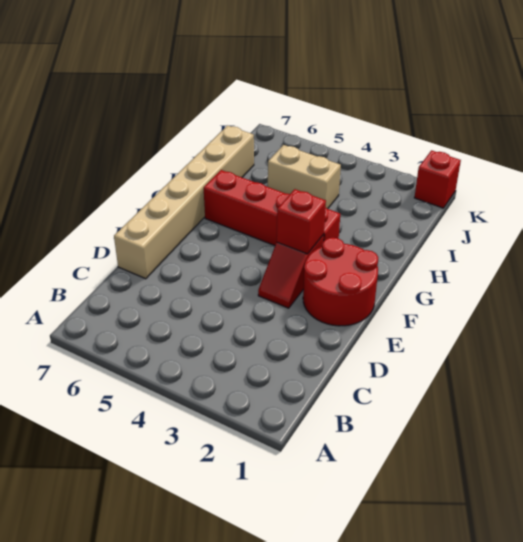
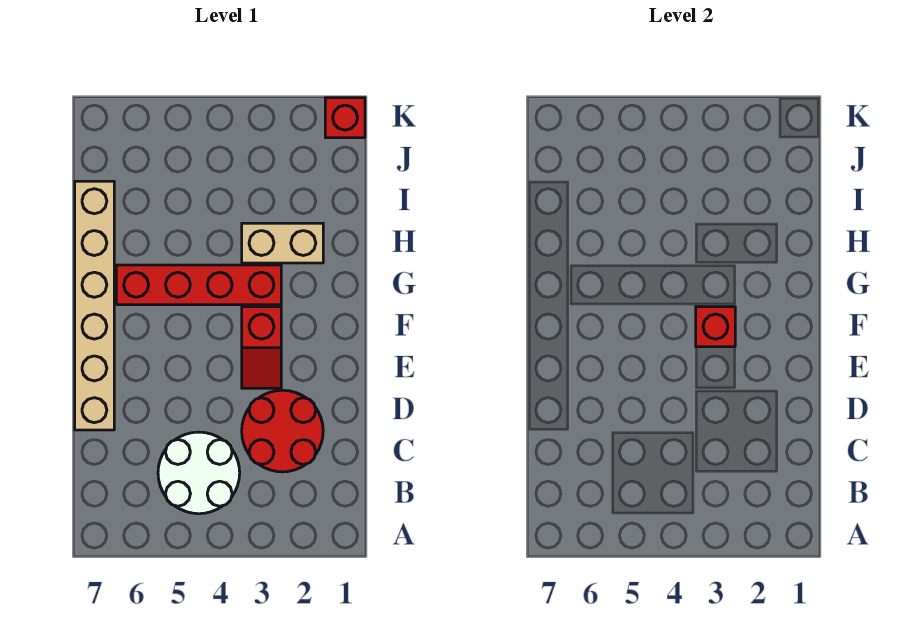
none -> white round brick B4:C5 level 1
red round brick E1:F2 level 1 -> red round brick C2:D3 level 1
tan brick I4:I5 level 1 -> tan brick H2:H3 level 1

